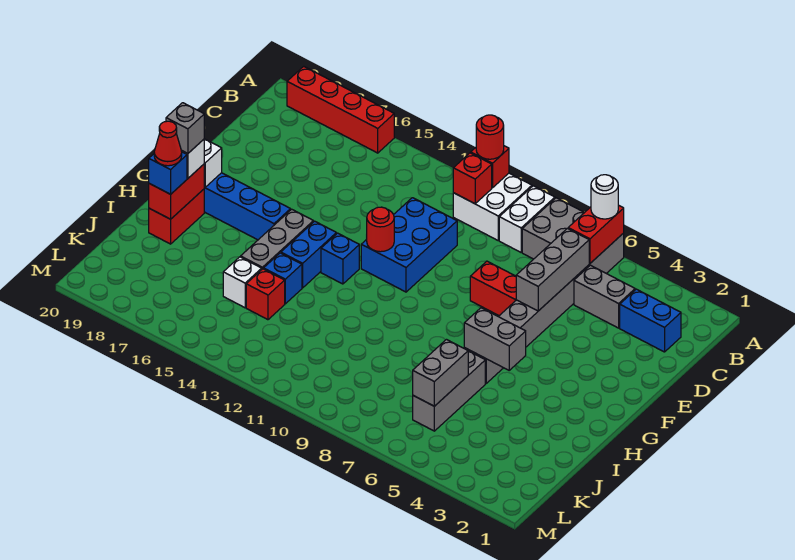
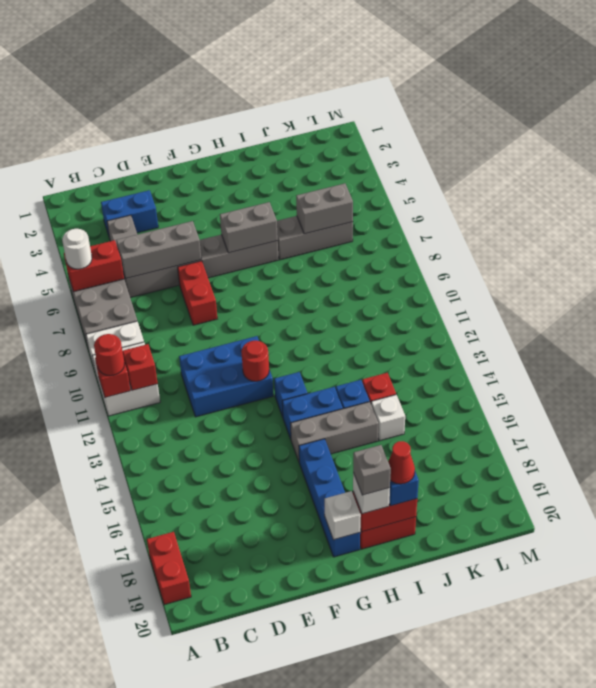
red brick A16:A19 level 1 -> red brick A18:A19 level 1
blue brick C2:C3 level 1 -> blue brick C3:D3 level 1
grey brick H5:H6 level 2 -> grey brick G6:H6 level 2

